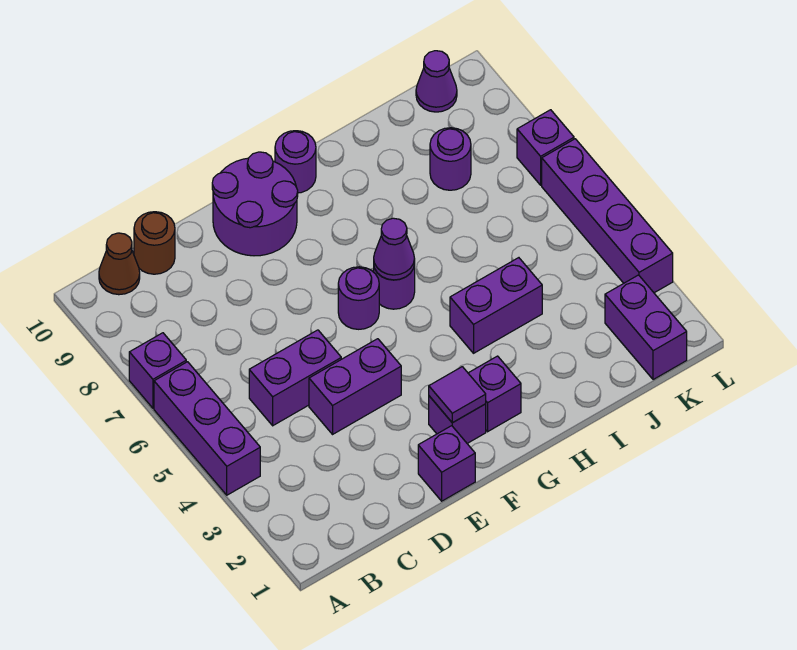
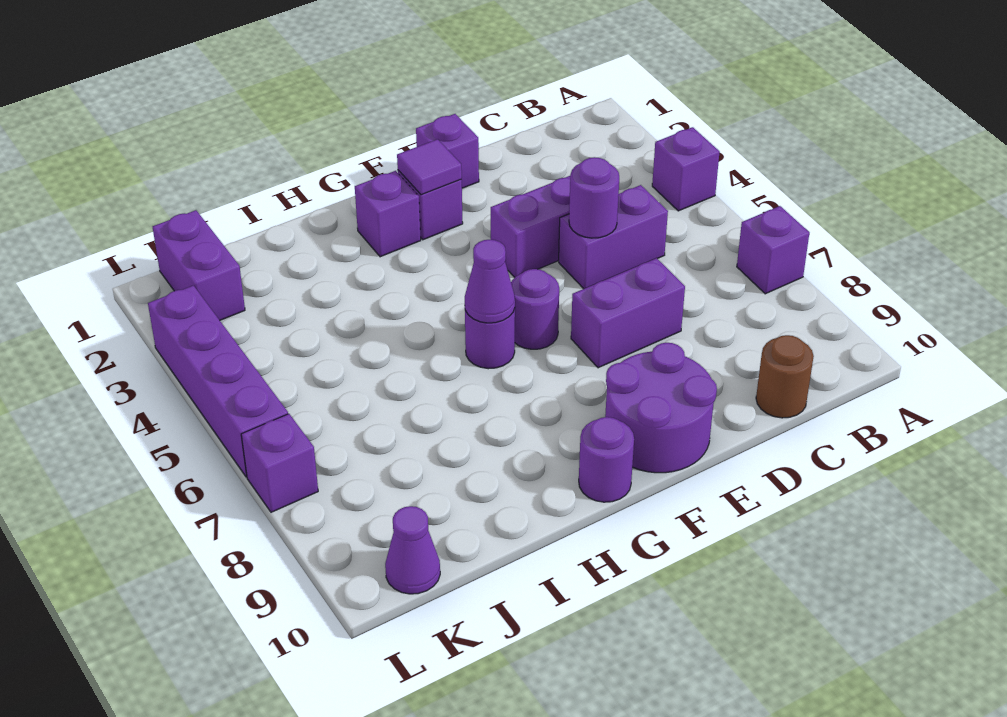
purple brick A4:A6 level 1 -> purple brick A4 level 1
brown cone B10 level 1 -> none
purple brick H4:I4 level 1 -> purple brick D7:E7 level 1
purple round brick J8 level 1 -> purple round brick D5 level 2

